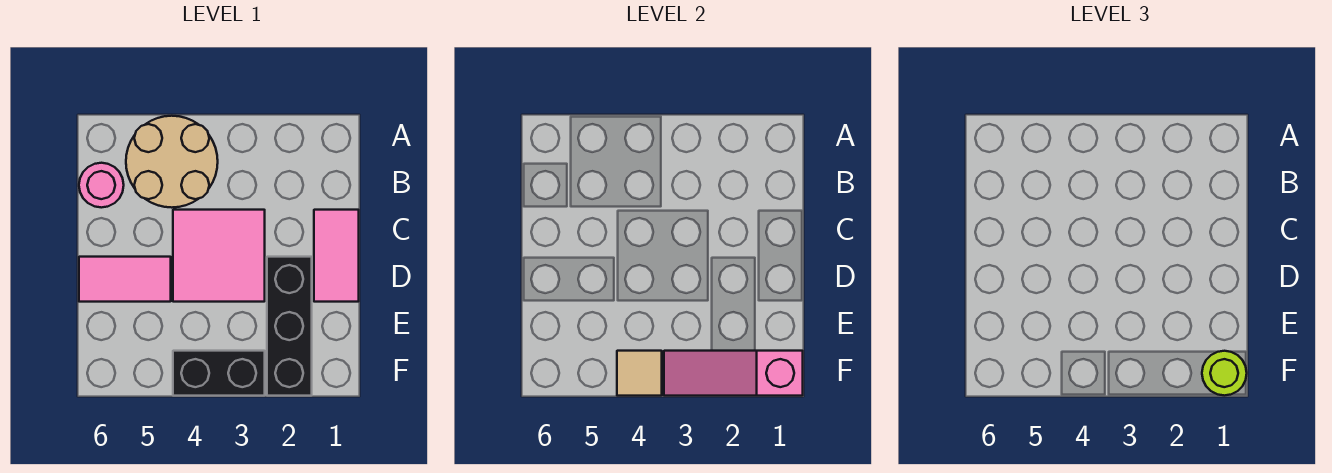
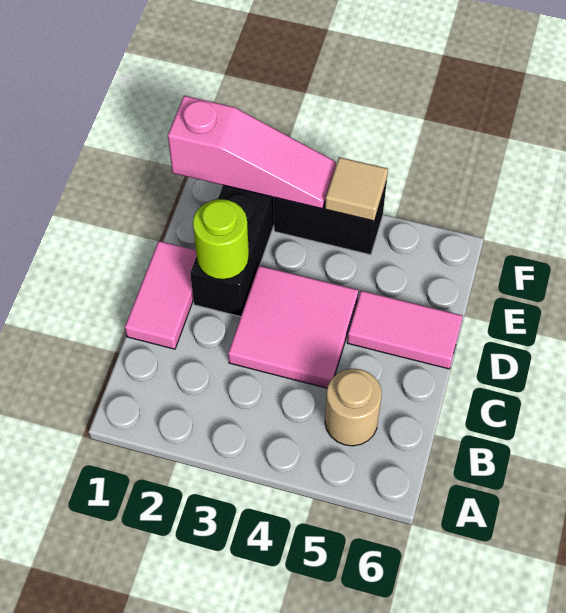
tan round brick A4:B5 level 1 -> tan round brick B5 level 1
pink round brick B6 level 1 -> none
lime round brick F1 level 3 -> lime round brick D2 level 2

